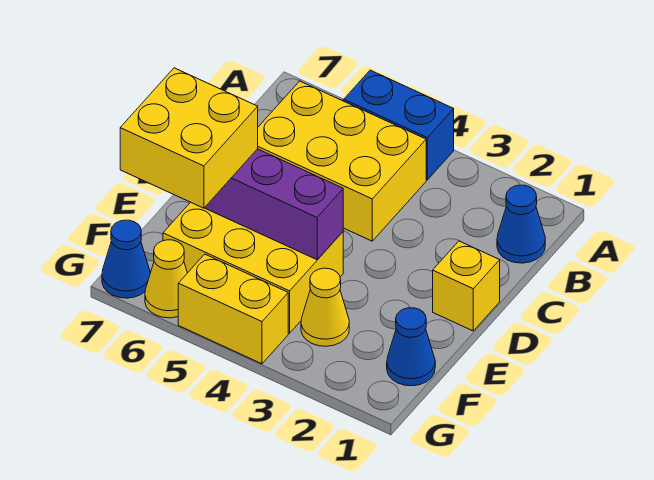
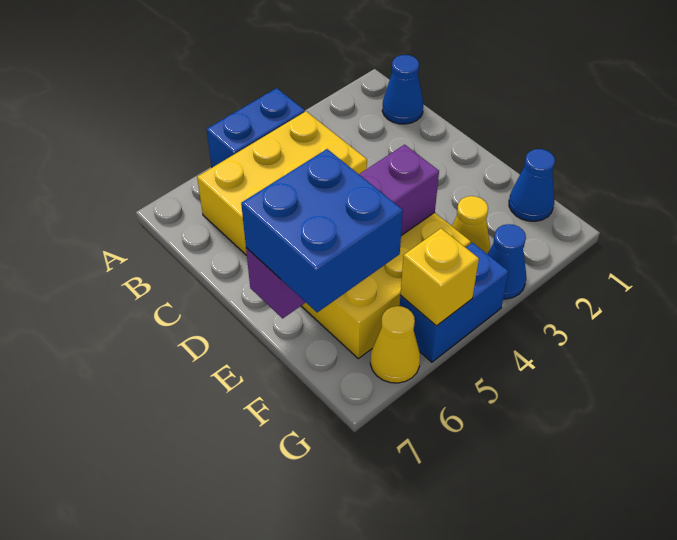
yellow brick D1 level 1 -> yellow brick G5 level 2
yellow brick E6:F7 level 3 -> blue brick E6:F7 level 3
yellow brick G4:G5 level 1 -> blue brick G4:G5 level 1
blue cone G7 level 1 -> blue cone G3 level 1

